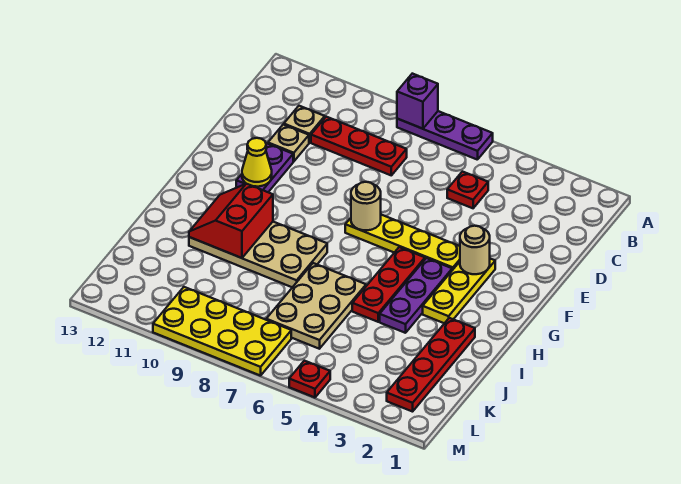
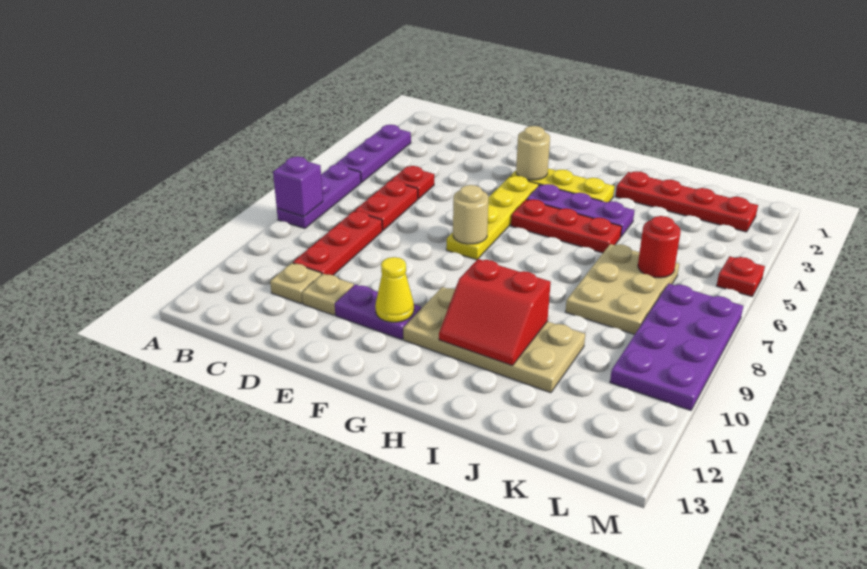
none -> purple plate A3:A5 level 1
none -> red plate C6:C7 level 1
tan plate H8:I11 level 1 -> tan plate G10:J11 level 1
tan plate I6:K7 level 1 -> tan plate J6:K8 level 1
none -> red round brick K6 level 2
yellow plate L7:M10 level 1 -> purple plate L7:M10 level 1

